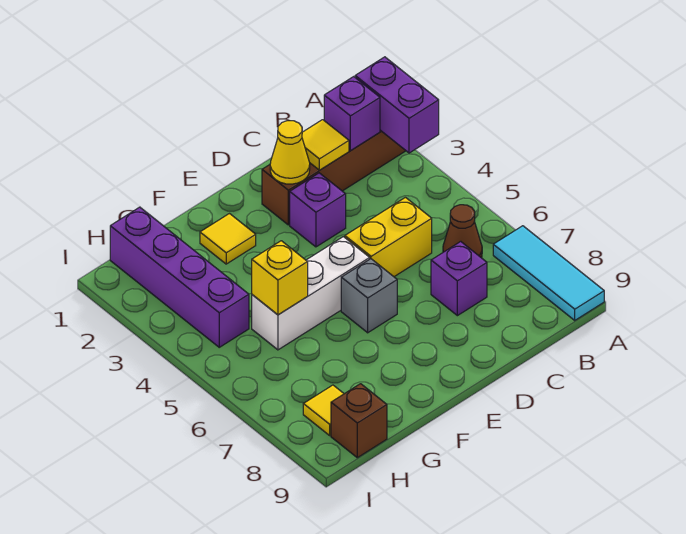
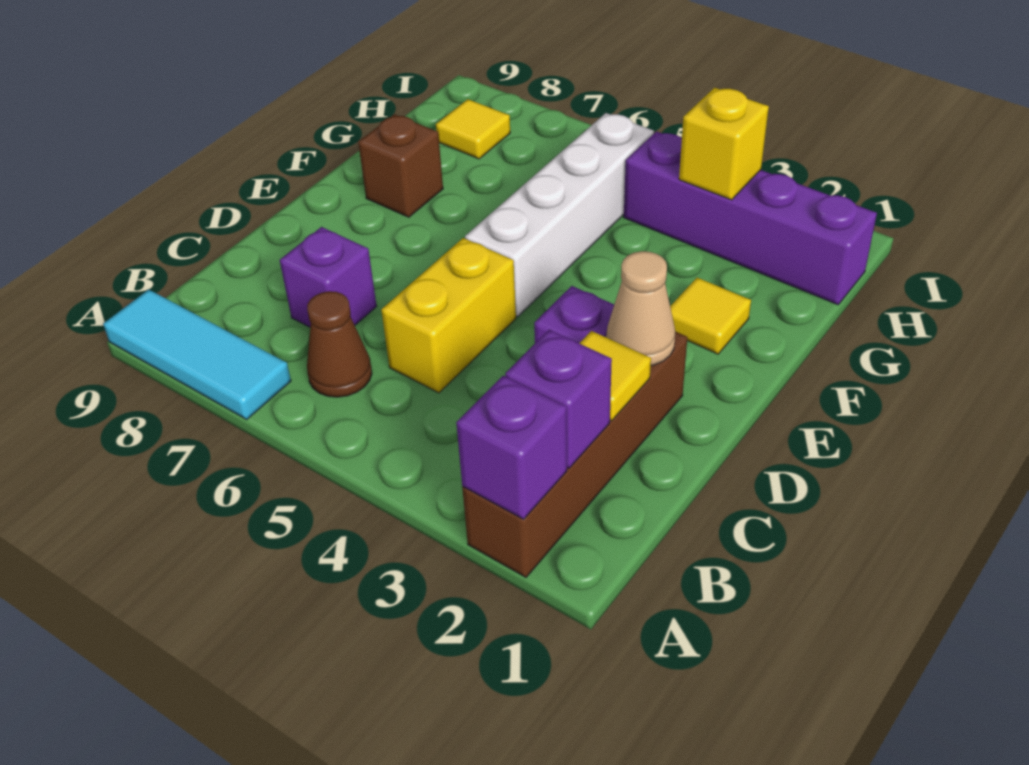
purple brick A2:A3 level 2 -> purple brick A2 level 2
yellow cone D2 level 2 -> tan cone D2 level 2
white brick E5:G5 level 1 -> white brick E5:H5 level 1
grey brick E6 level 1 -> none
yellow brick G5 level 2 -> yellow brick H3 level 2
brown brick H9 level 1 -> brown brick F8 level 1

